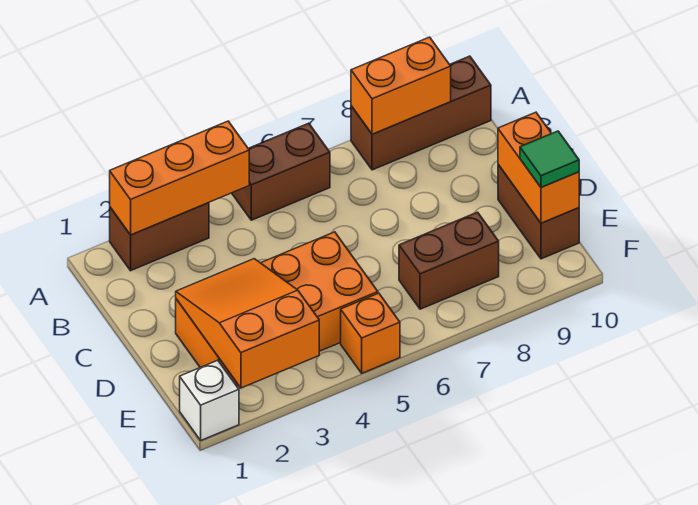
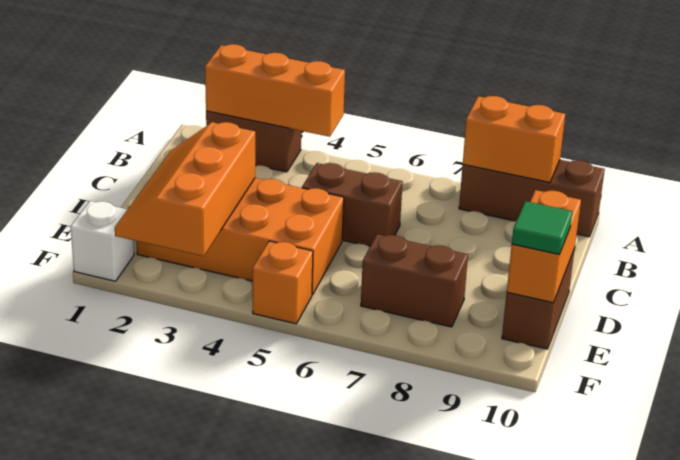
brown brick A5:A6 level 1 -> brown brick C5:C6 level 1
orange slope D2:F3 level 2 top F -> orange slope D2:F3 level 2 top 3

